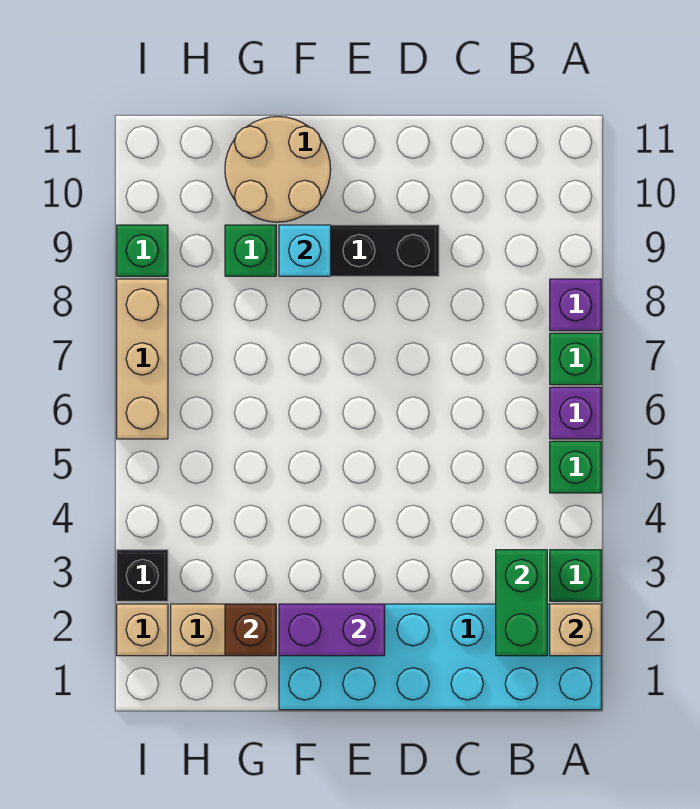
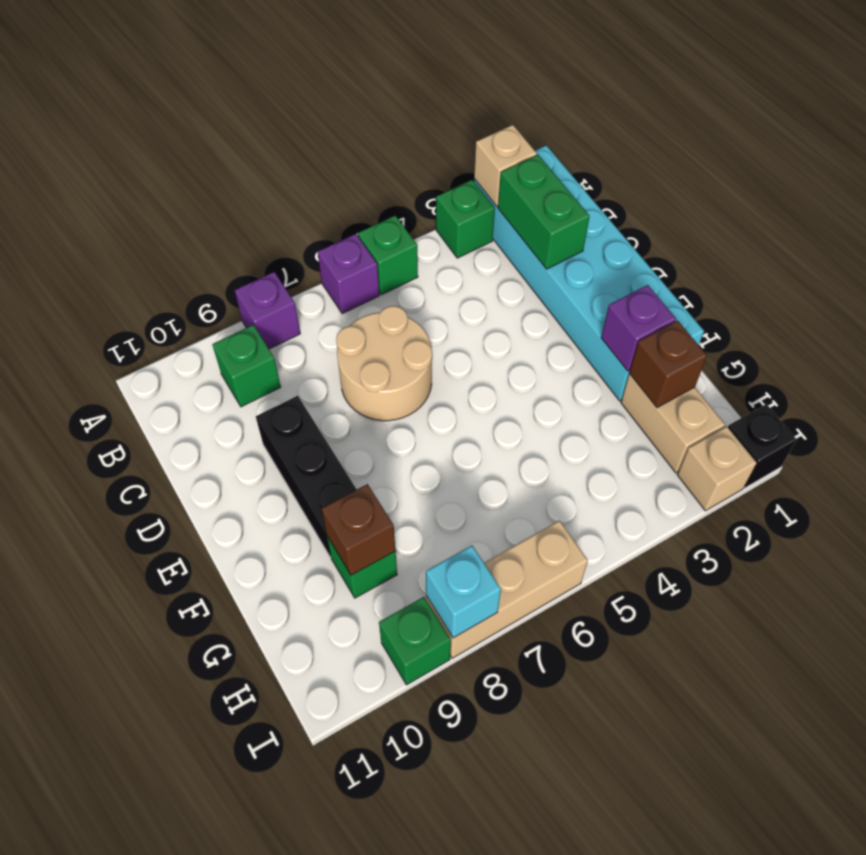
green brick A7 level 1 -> green brick B9 level 1
green brick B2:B3 level 2 -> green brick B2:C2 level 2
purple brick E2:F2 level 2 -> purple brick F2 level 2
cyan brick F9 level 2 -> cyan brick I8 level 2
tan round brick F10:G11 level 1 -> tan round brick C6:D7 level 1
none -> brown brick G9 level 2
black brick I3 level 1 -> black brick I1 level 1

